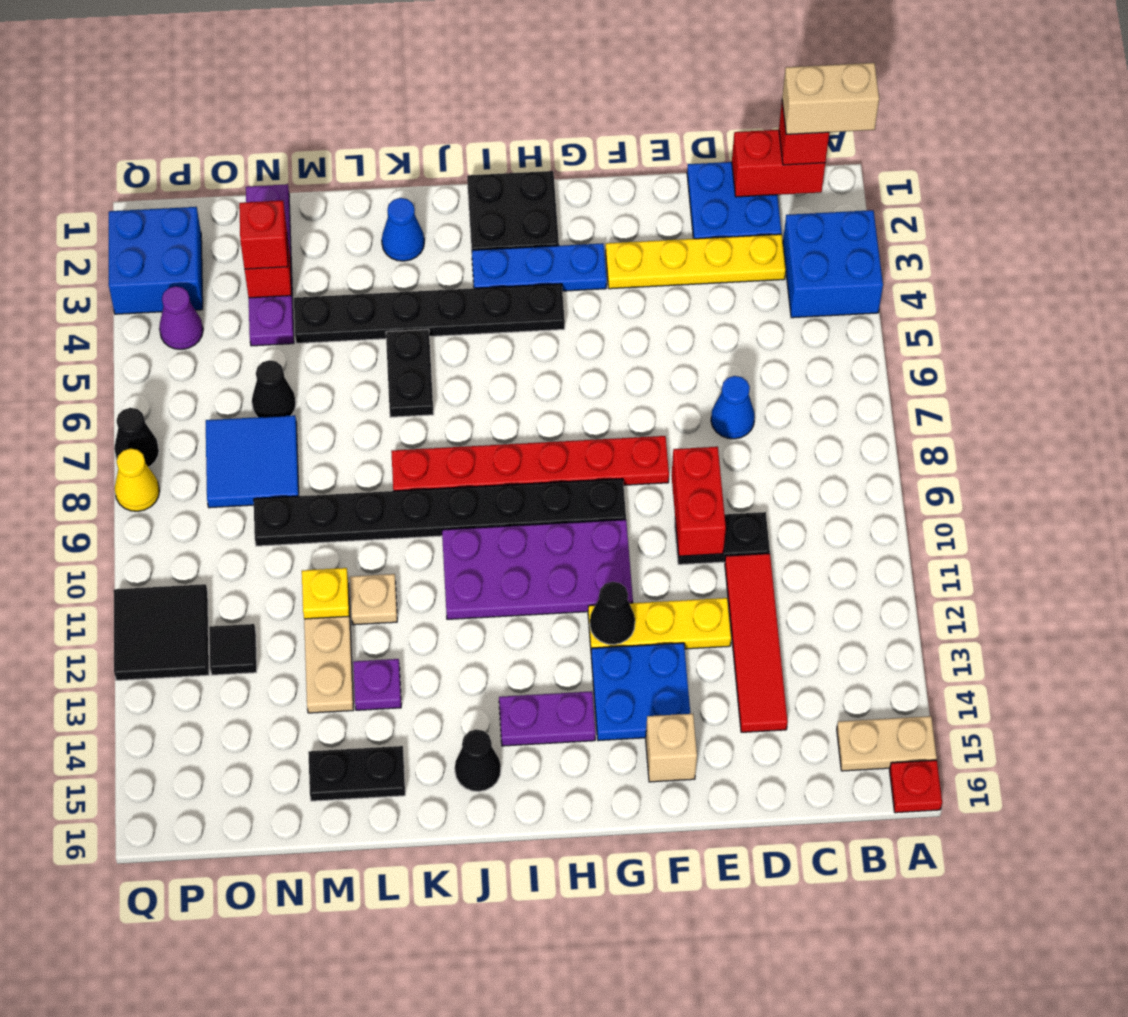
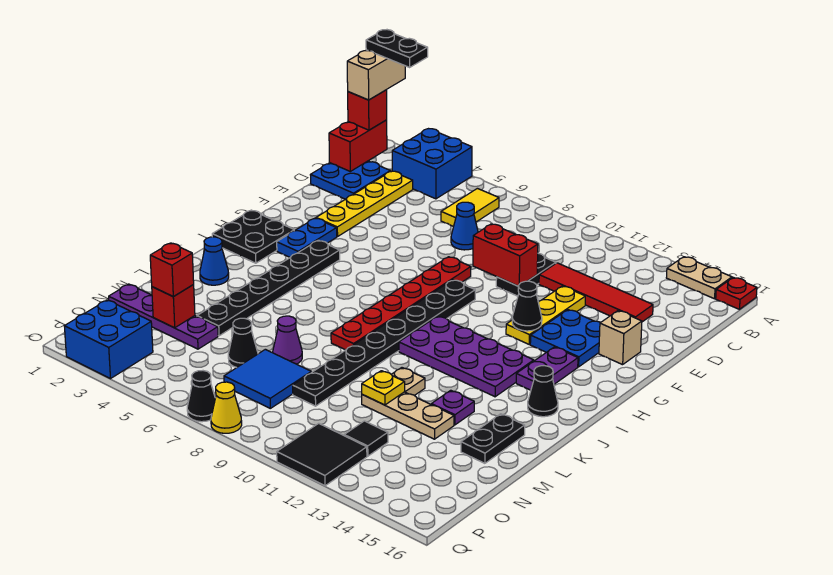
tan plate A15:B15 level 1 -> tan plate A14:A15 level 1
none -> yellow tile B6:C6 level 1
blue plate G3:I3 level 1 -> blue plate G3:H3 level 1
purple plate G10:J11 level 1 -> purple plate I10:J13 level 1
black plate K5:K6 level 1 -> black plate A1:A2 level 5
purple cone P4 level 1 -> purple cone M7 level 1

